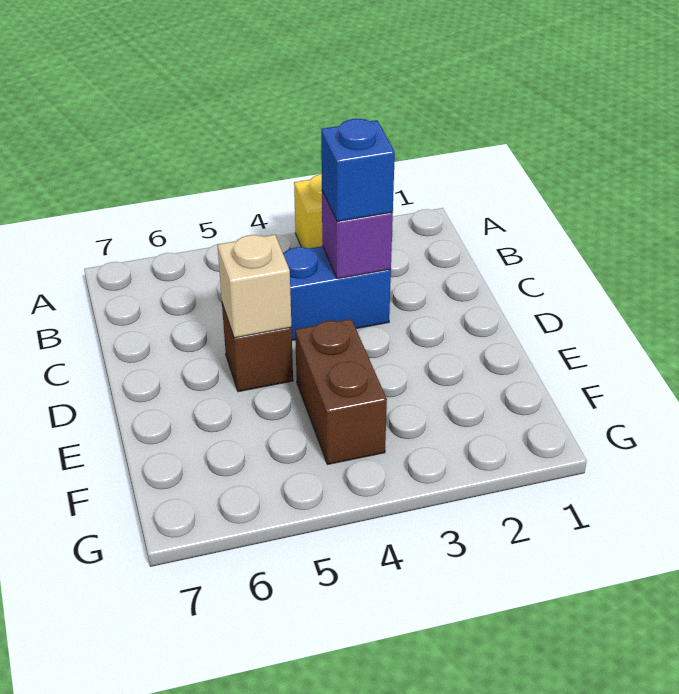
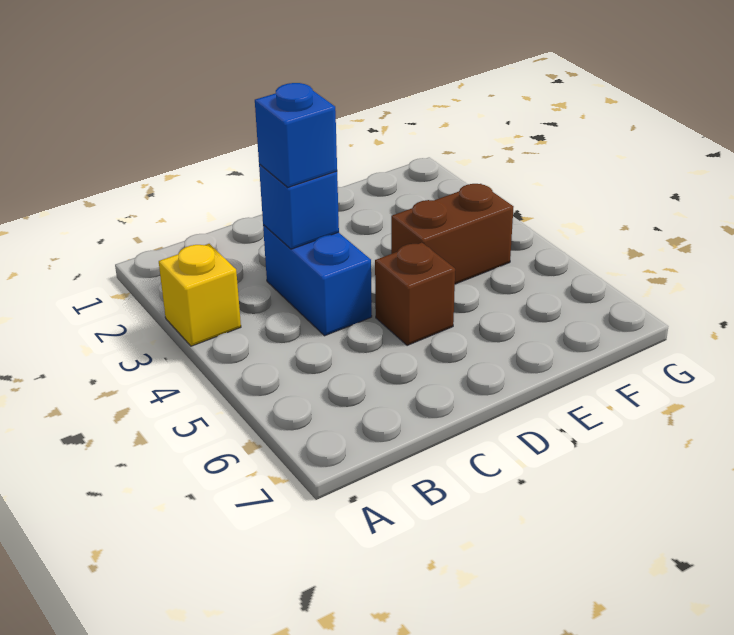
purple brick C3 level 2 -> blue brick C3 level 2
tan brick D5 level 2 -> none

